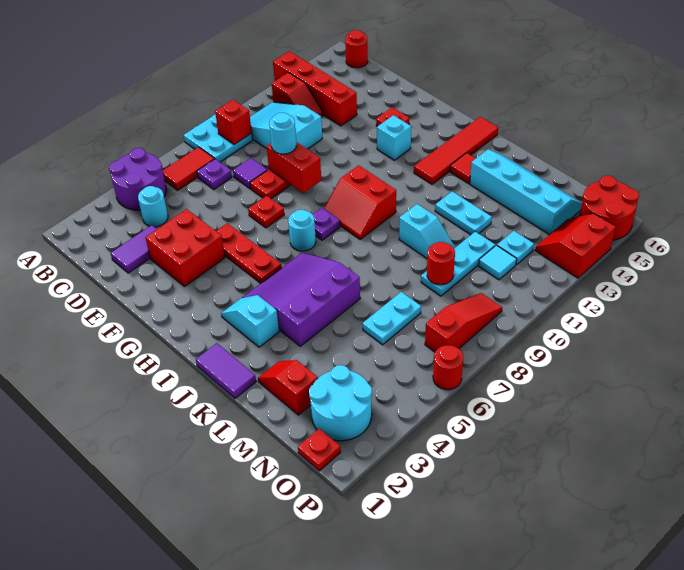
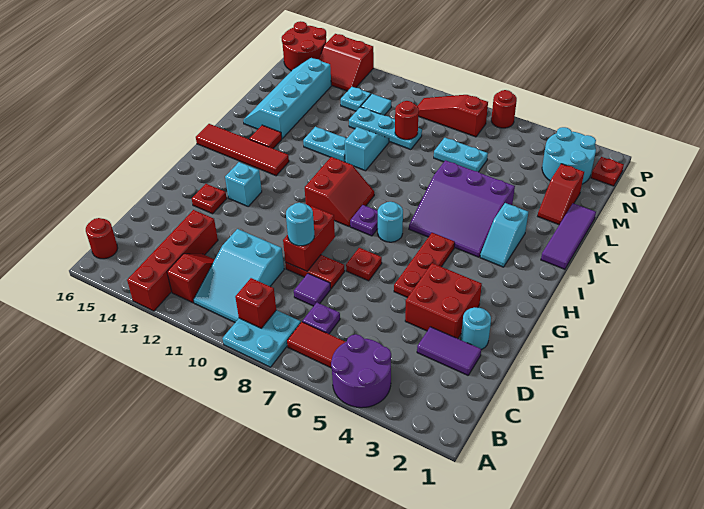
cyan round brick C4 level 1 -> cyan round brick E2 level 1
purple tile J1:K1 level 1 -> purple tile J1:L1 level 1
cyan plate K12:L12 level 1 -> cyan plate K11:K12 level 1

